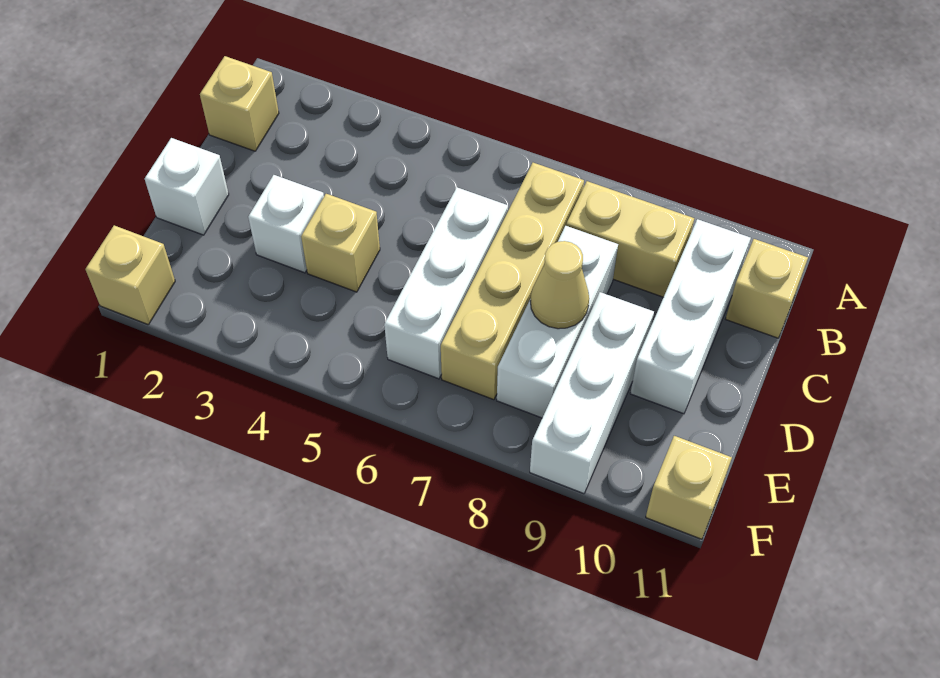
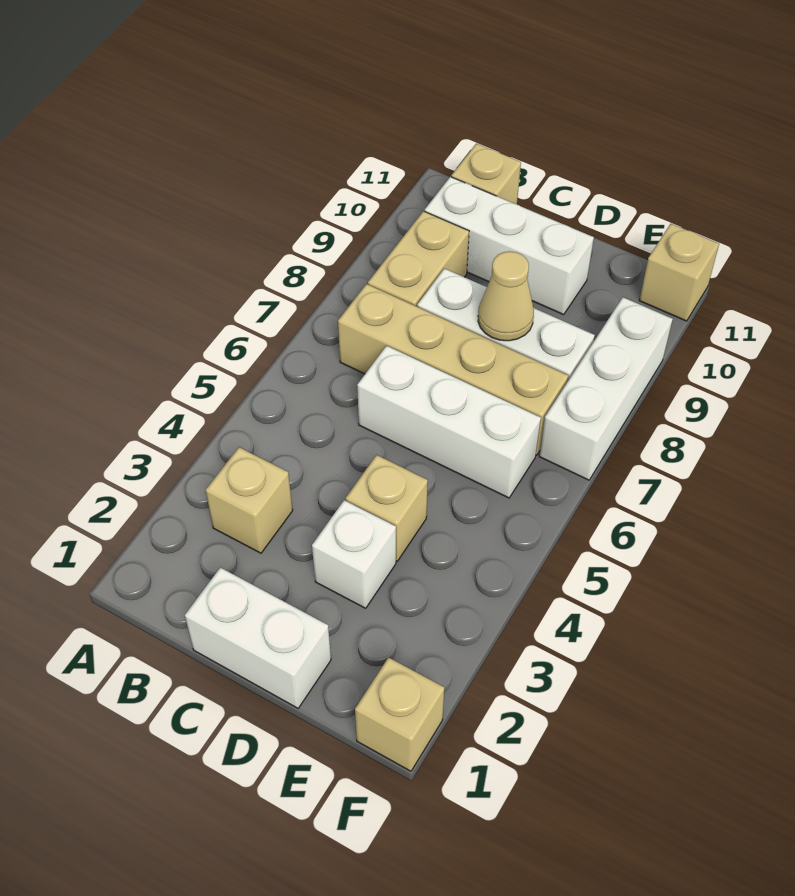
tan brick B1 level 1 -> tan brick B3 level 1
white brick D1 level 1 -> white brick C1:D1 level 1
white brick D9:F9 level 1 -> white brick F7:F9 level 1

